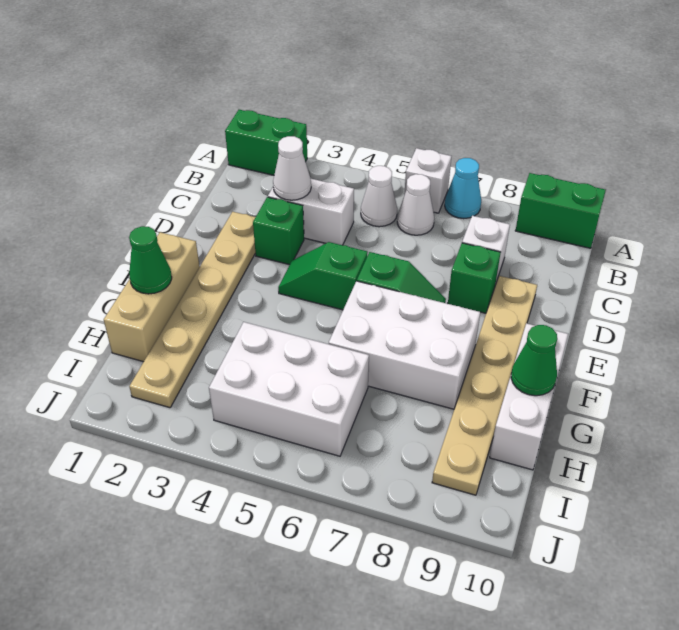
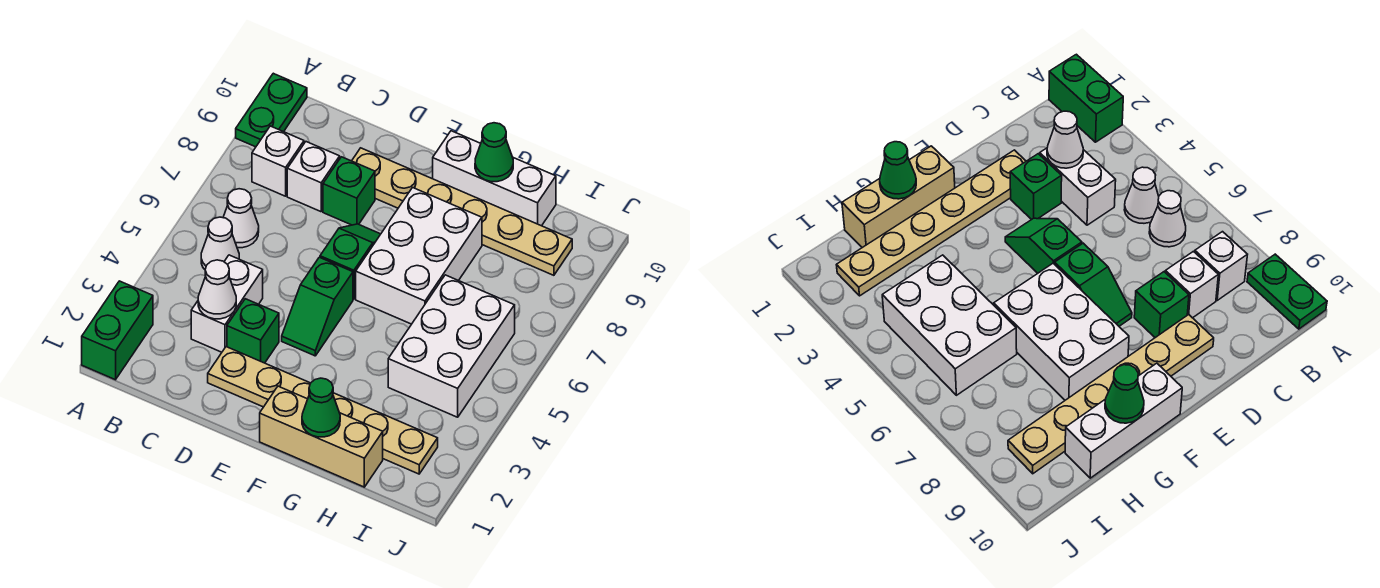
white brick A6 level 1 -> white brick B8 level 1
cyan cone A7 level 1 -> none
green brick A9:A10 level 1 -> green plate A9:A10 level 1

